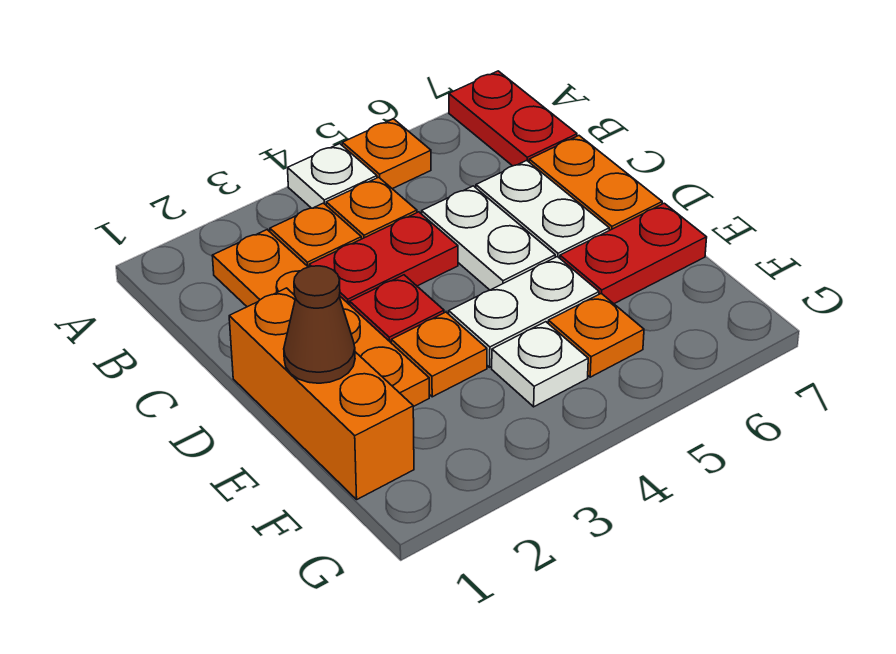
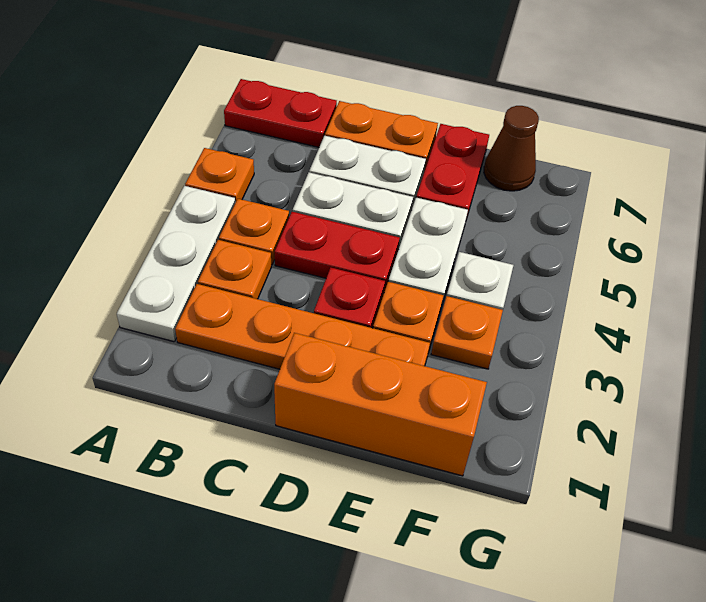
white plate A4 level 1 -> white plate A2:A4 level 1
red plate C3:C4 level 1 -> red plate C4:D4 level 1
brown cone E1 level 2 -> brown cone F7 level 1
orange plate F5 level 1 -> orange plate F3 level 1

